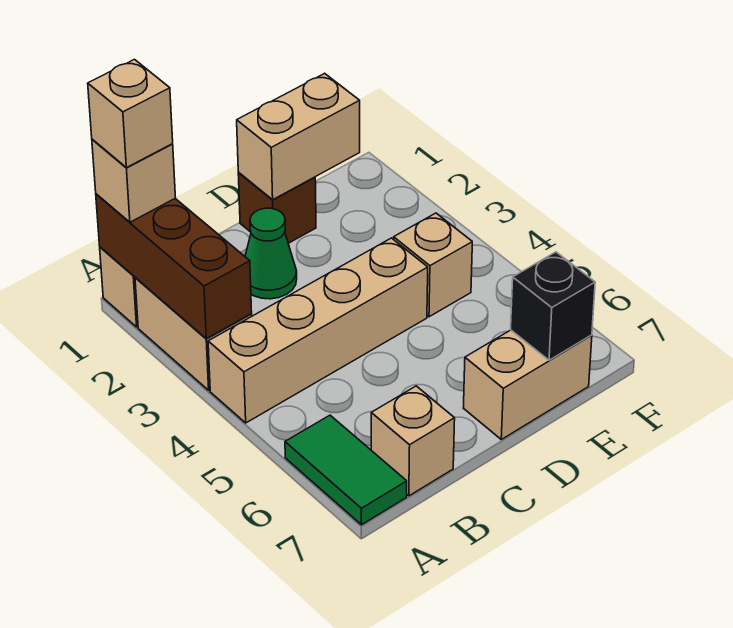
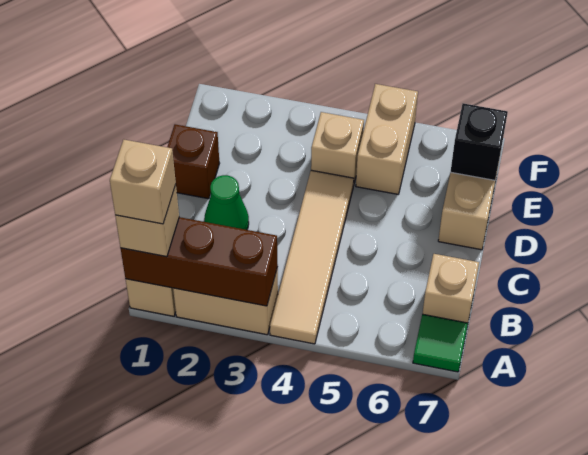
tan brick A4:D4 level 1 -> tan tile A4:D4 level 1
green tile A6:A7 level 1 -> green tile A7 level 1
tan brick D1:E1 level 2 -> tan brick E5:F5 level 1

